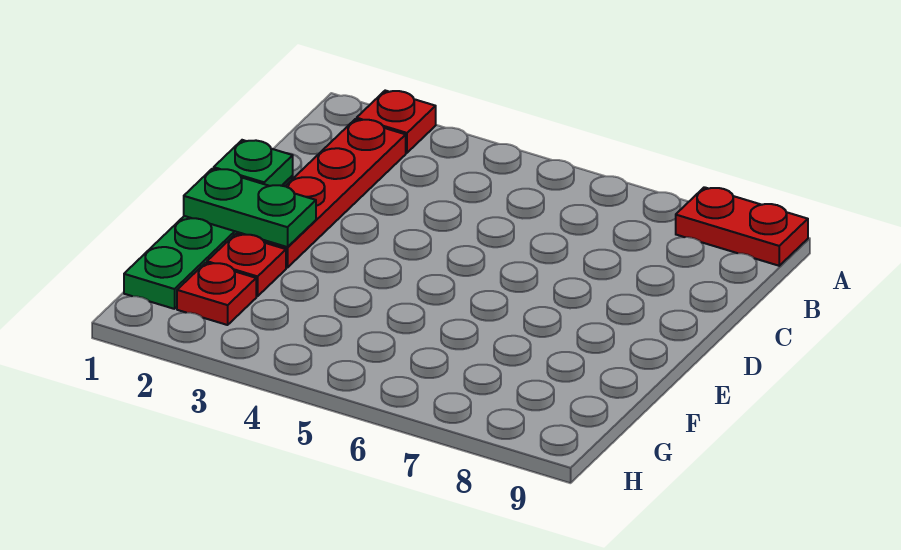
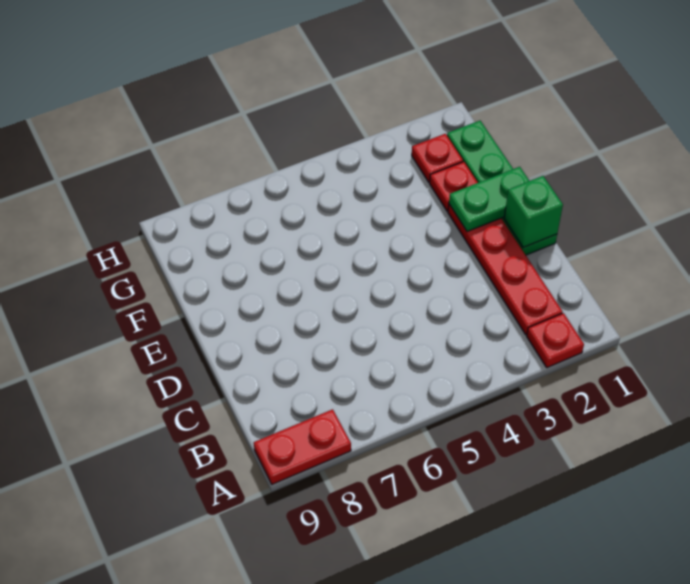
green plate D1 level 2 -> green brick D1 level 2

